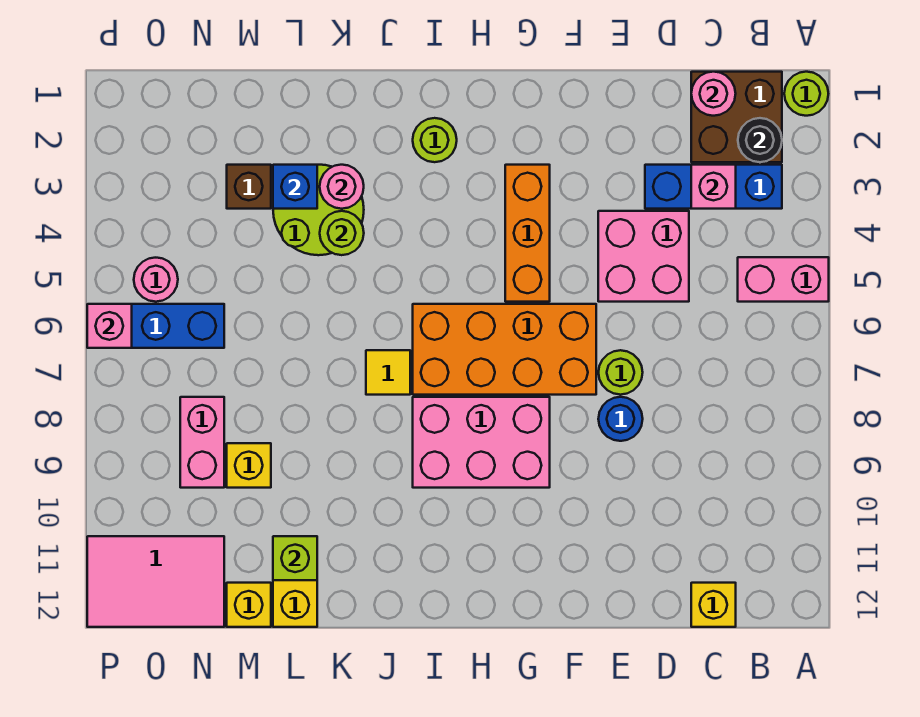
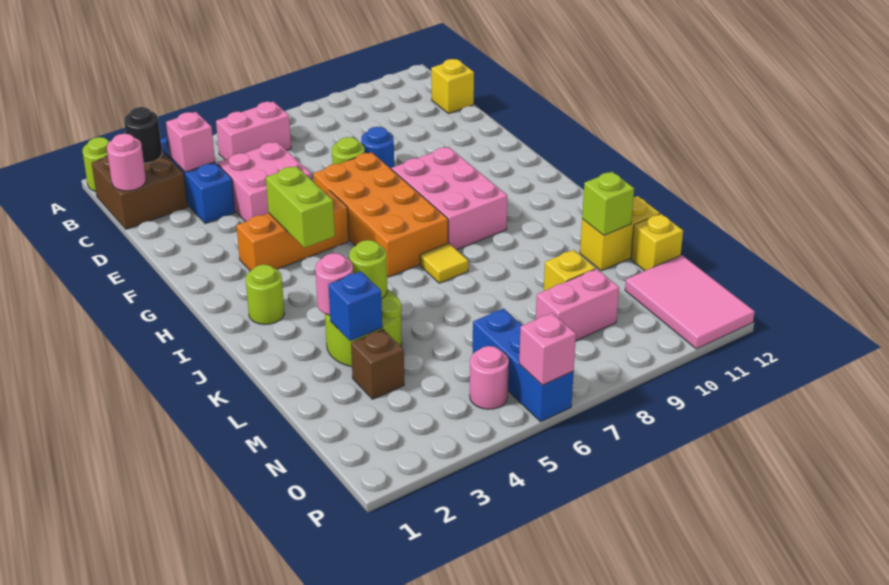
pink brick A5:B5 level 1 -> pink brick B5:B6 level 1
none -> lime brick G4:H4 level 2

